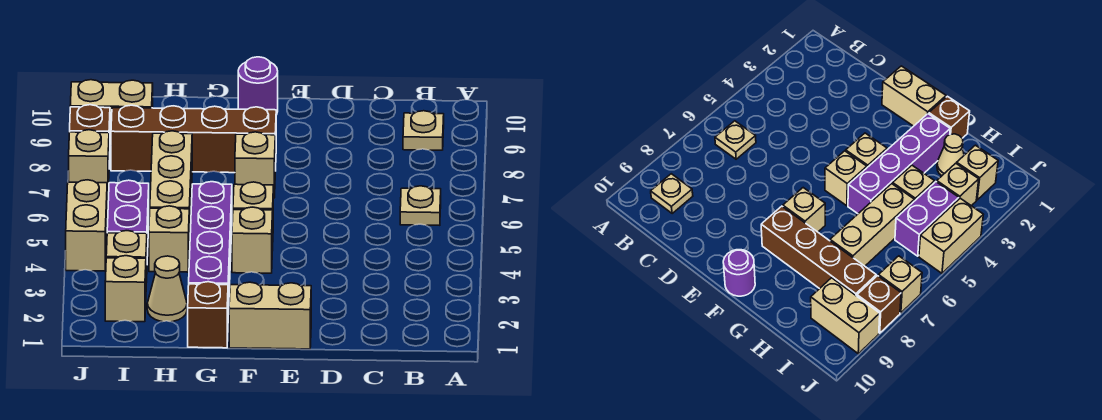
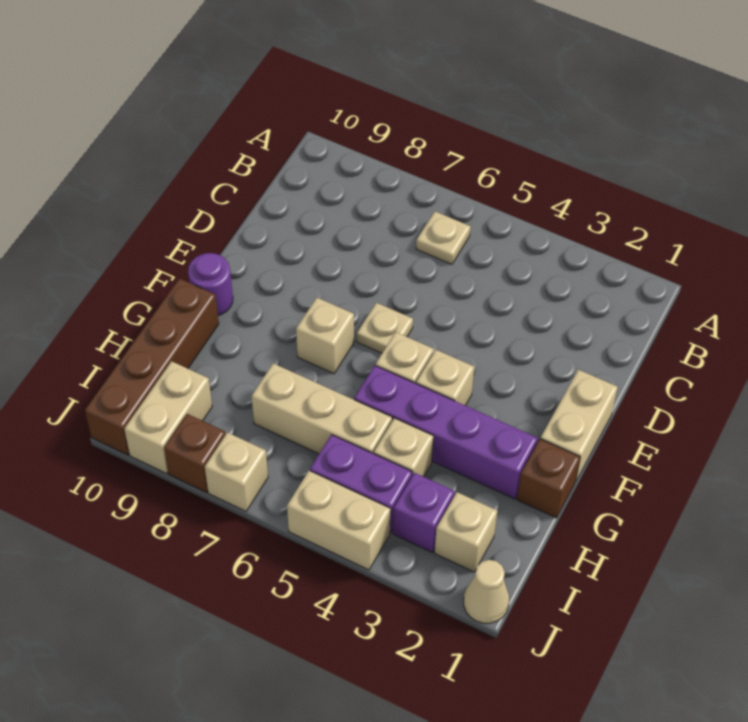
tan plate B9 level 1 -> tan plate E6 level 1
brown brick F8:I8 level 1 -> brown brick G10:J10 level 1
tan cone H2 level 1 -> tan cone J1 level 1
tan brick I3 level 1 -> purple brick I3 level 1

